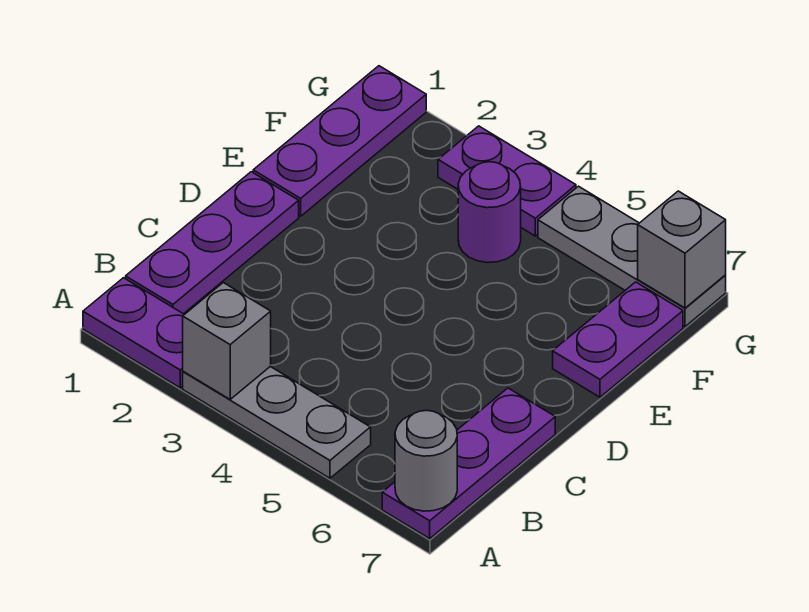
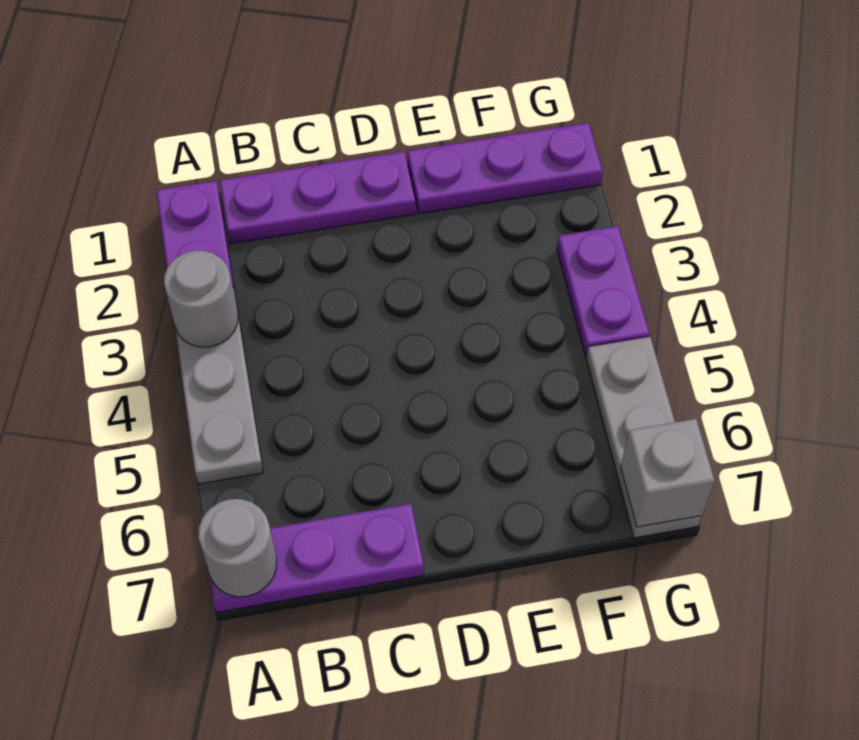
grey brick A3 level 2 -> grey round brick A3 level 2
purple plate E7:F7 level 1 -> none
purple round brick F4 level 1 -> none

